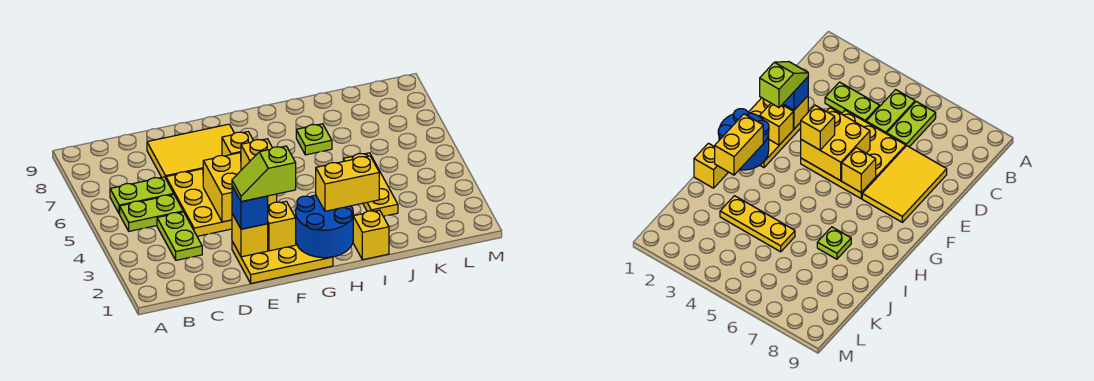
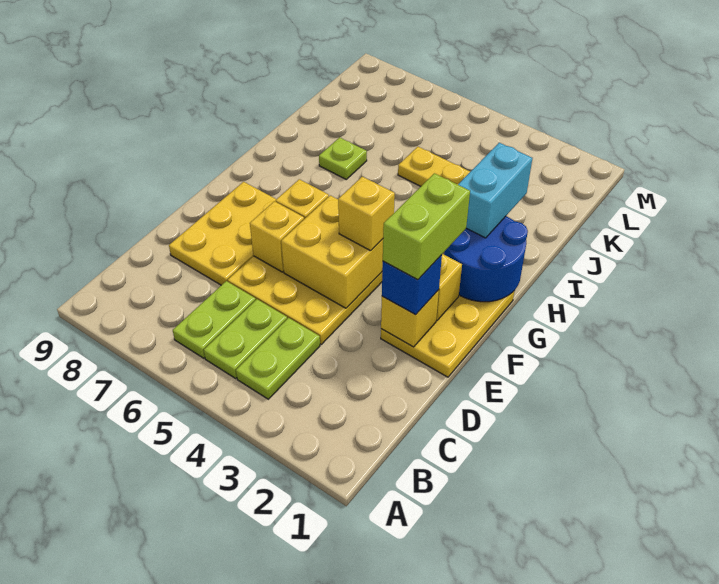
lime plate C3:C4 level 1 -> lime plate B4:C4 level 1
yellow tile D7:F8 level 1 -> yellow plate D7:F8 level 1
lime slope E2:F2 level 4 top F -> lime brick E2:F2 level 4
yellow brick H2:I2 level 3 -> cyan brick H2:I2 level 3
yellow brick I1 level 1 -> yellow brick E6 level 2

